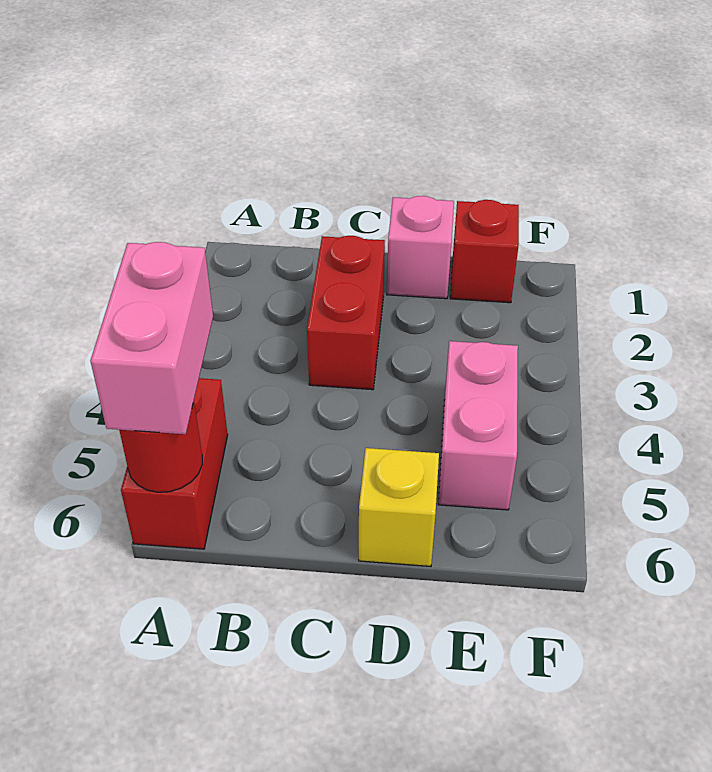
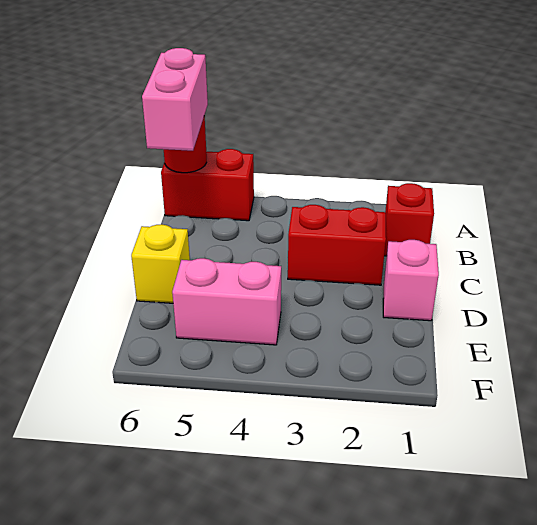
pink brick A5:A6 level 3 -> pink brick A6:B6 level 3
red brick E1 level 1 -> red brick B1 level 1

